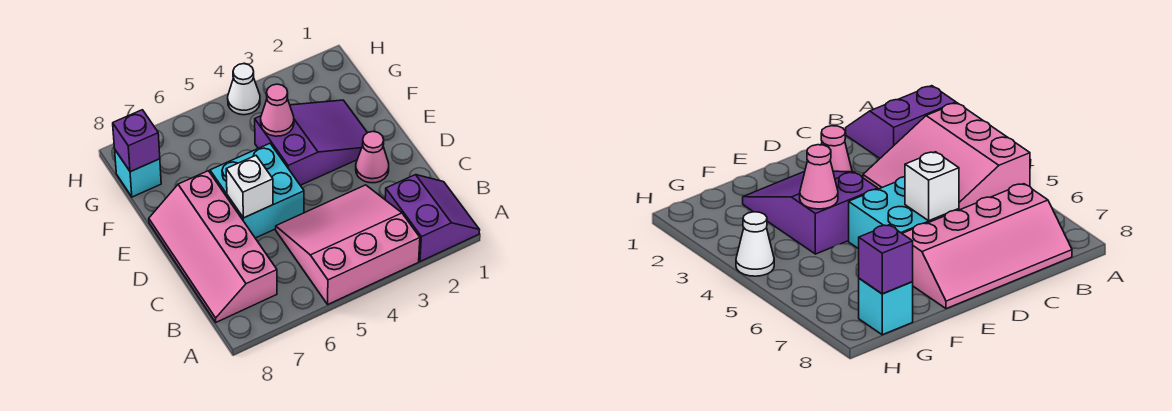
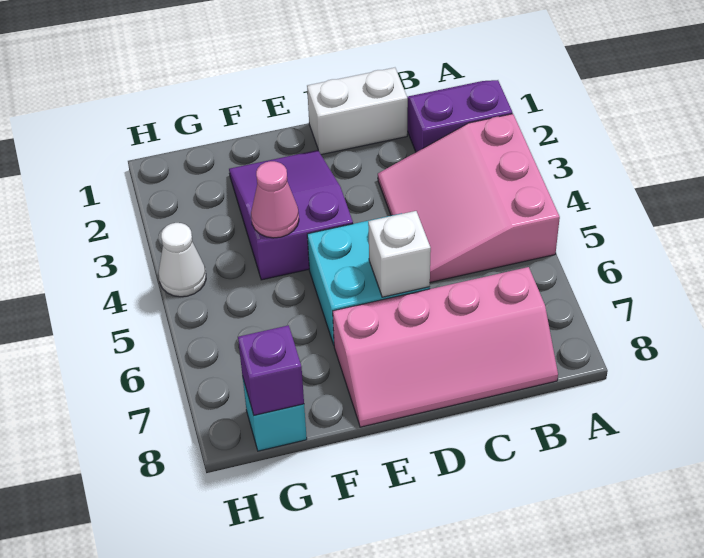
none -> white brick C1:D1 level 1
pink cone D2 level 1 -> none

